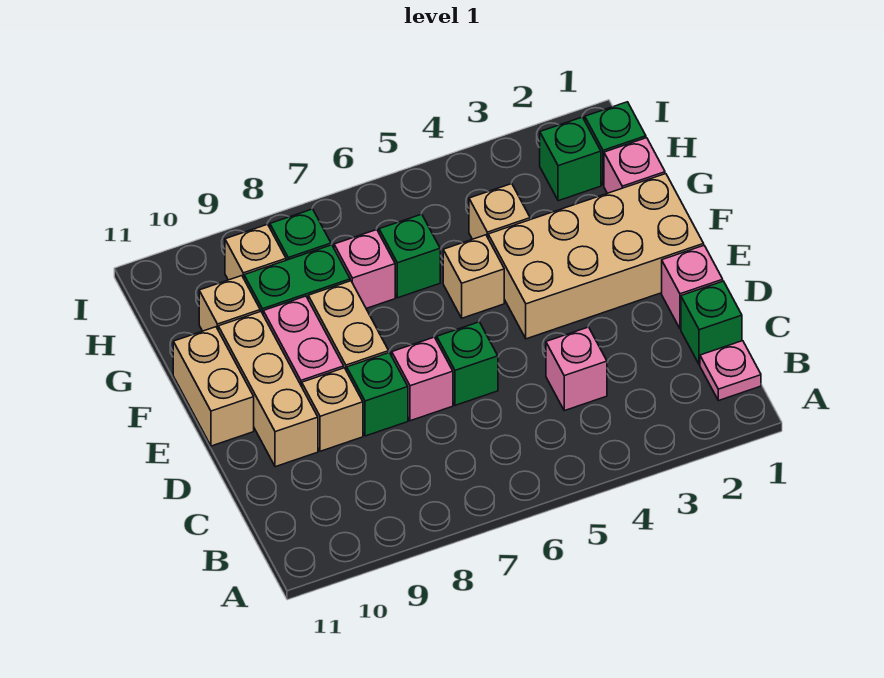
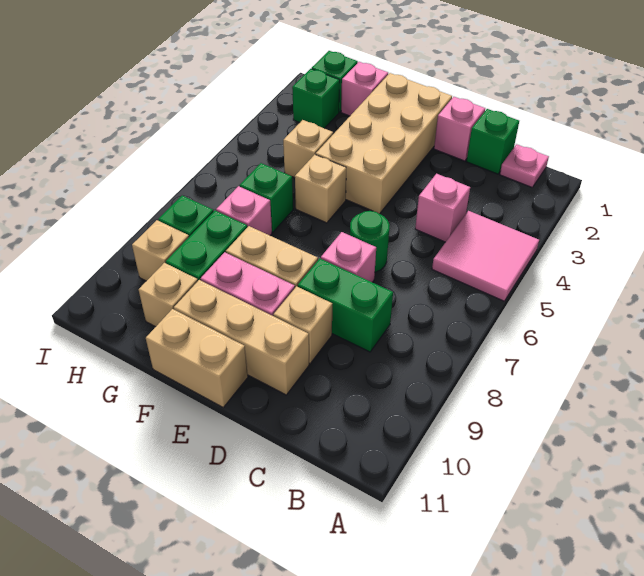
none -> pink tile A4:B5 level 1
green brick D6 level 1 -> green round brick D6 level 1
green brick D8 level 1 -> green brick C8:D8 level 1

